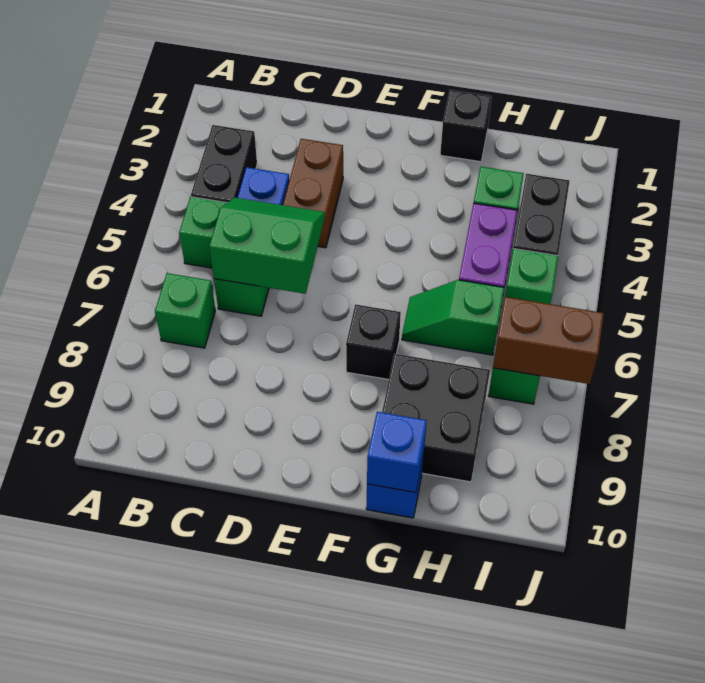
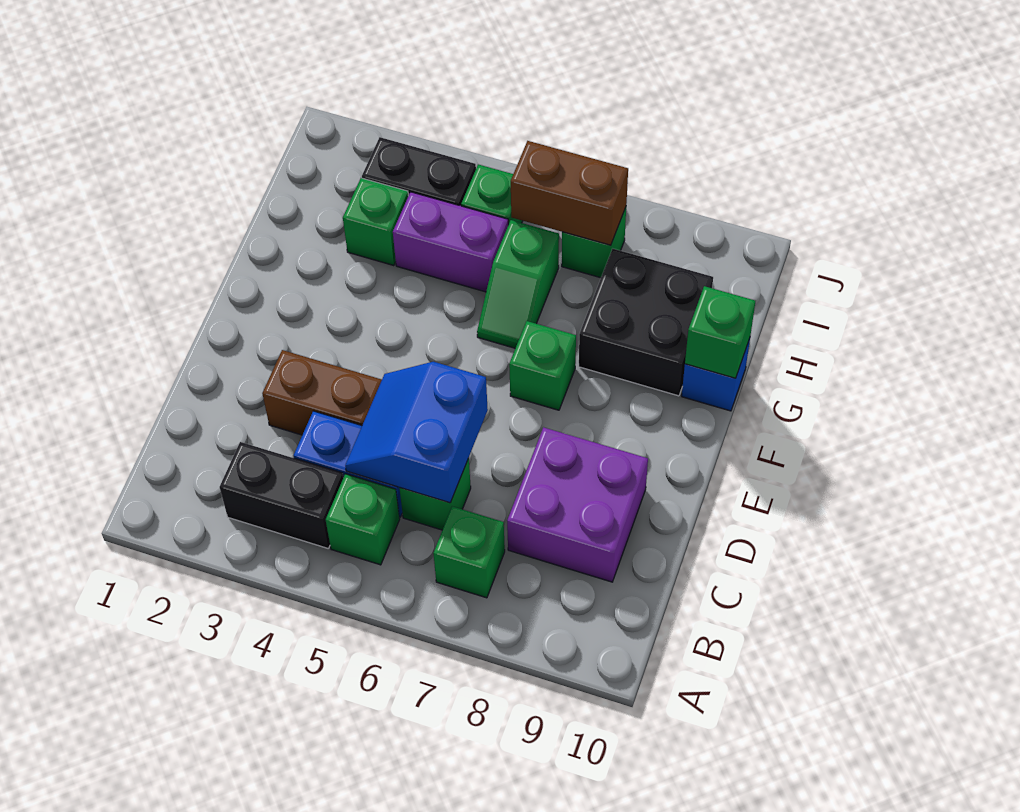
green slope C5:D6 level 2 top 6 -> blue slope C5:D6 level 2 top 6
none -> purple brick C8:D9 level 1
black brick F7 level 1 -> green brick F7 level 1
black brick G1 level 1 -> none
blue brick G10 level 2 -> green brick G10 level 2
brown brick I7:J7 level 2 -> brown brick I6:I7 level 2

